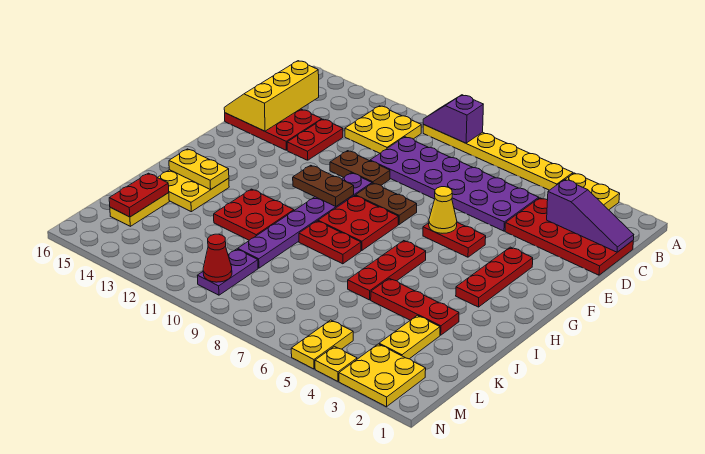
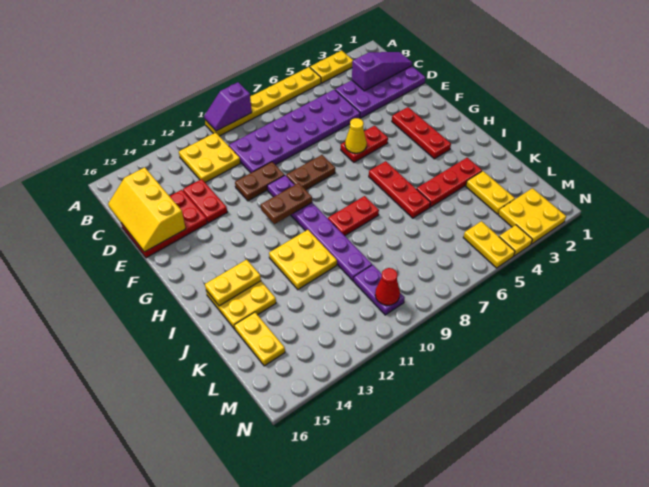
red plate C1:D4 level 1 -> purple plate C1:D4 level 1
red plate G8:H9 level 1 -> none
red plate I11:J12 level 1 -> yellow plate I11:J12 level 1
red plate K15:L15 level 2 -> none

